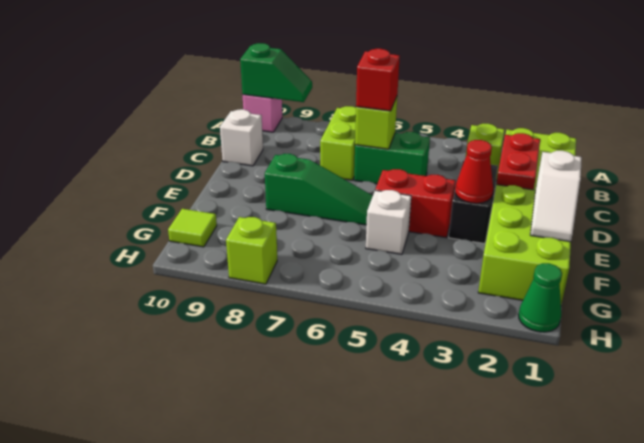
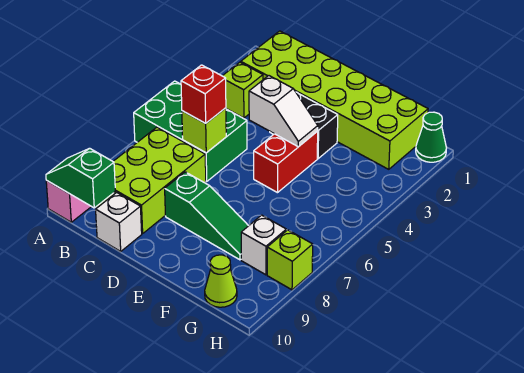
green slope A9:A10 level 2 top 10 -> green slope A10:B10 level 2 top B
lime brick B7:C7 level 1 -> lime brick B7:C9 level 1
red plate C2:D2 level 2 -> none
green brick C5:C6 level 1 -> green brick A5:C6 level 1
white slope E1:F1 level 2 top E -> white slope D4:E4 level 2 top D
red cone E3 level 2 -> none
green slope E6:E8 level 1 top 8 -> green slope D8:F8 level 1 top D
white brick F5 level 1 -> white brick G8 level 1
lime tile G10 level 1 -> lime cone G10 level 1

